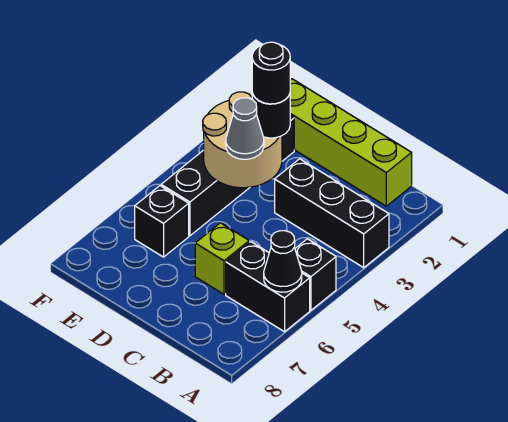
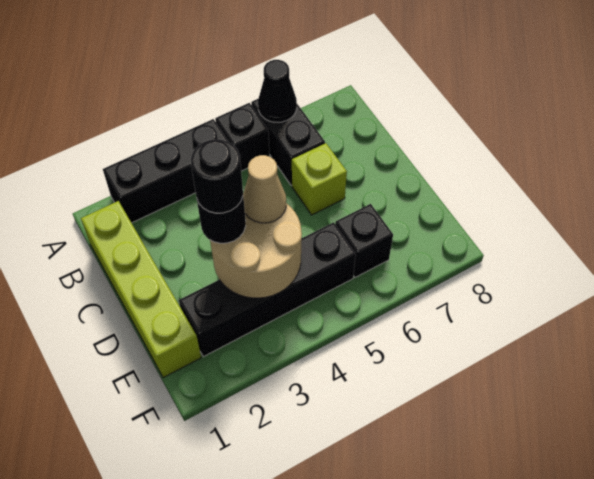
black brick A3:C3 level 1 -> black brick A2:A4 level 1
grey cone D4 level 3 -> tan cone D4 level 3

